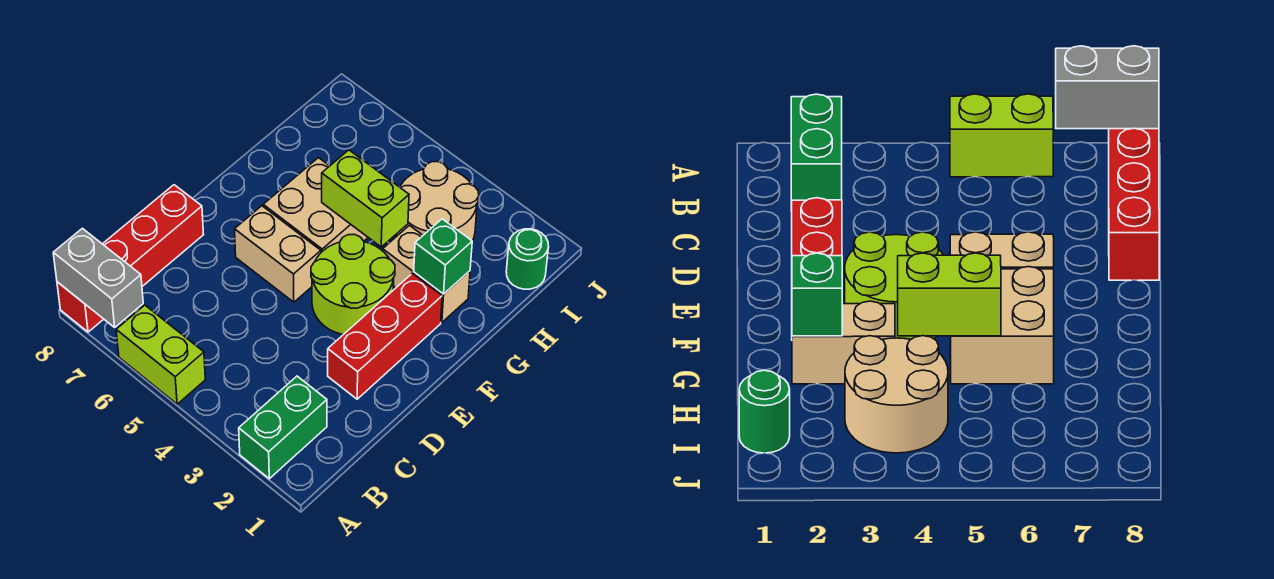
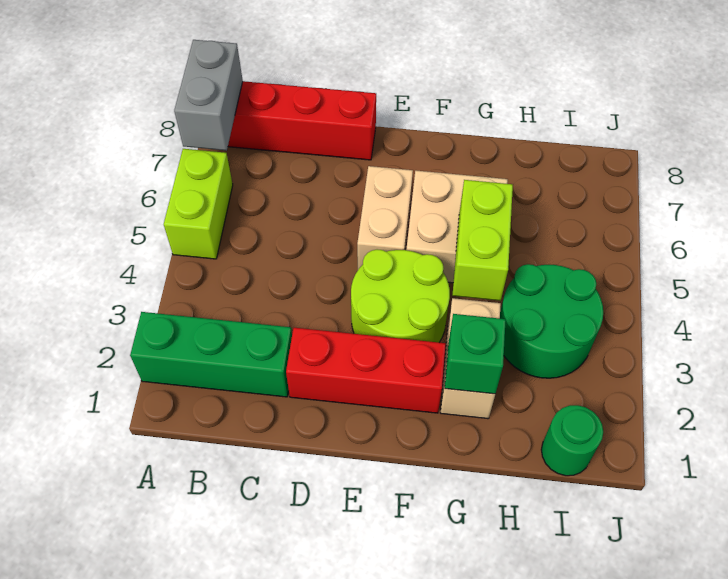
green brick A2:B2 level 1 -> green brick A2:C2 level 1
tan round brick H3:I4 level 1 -> green round brick H3:I4 level 1

